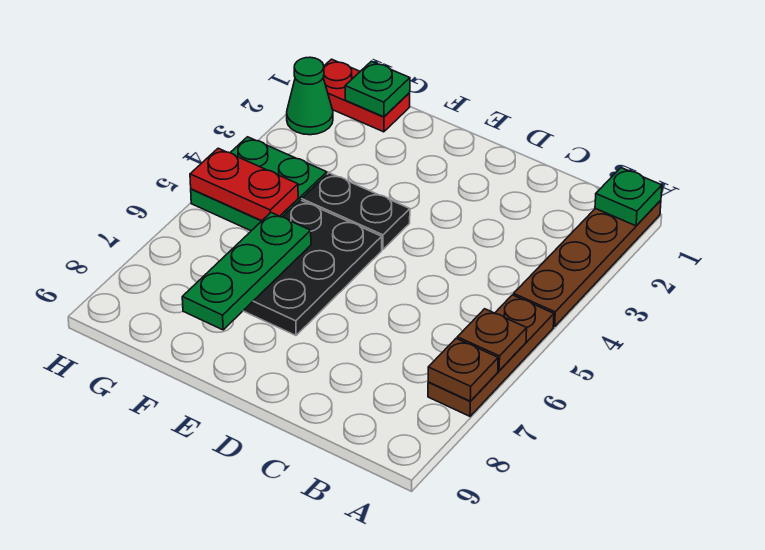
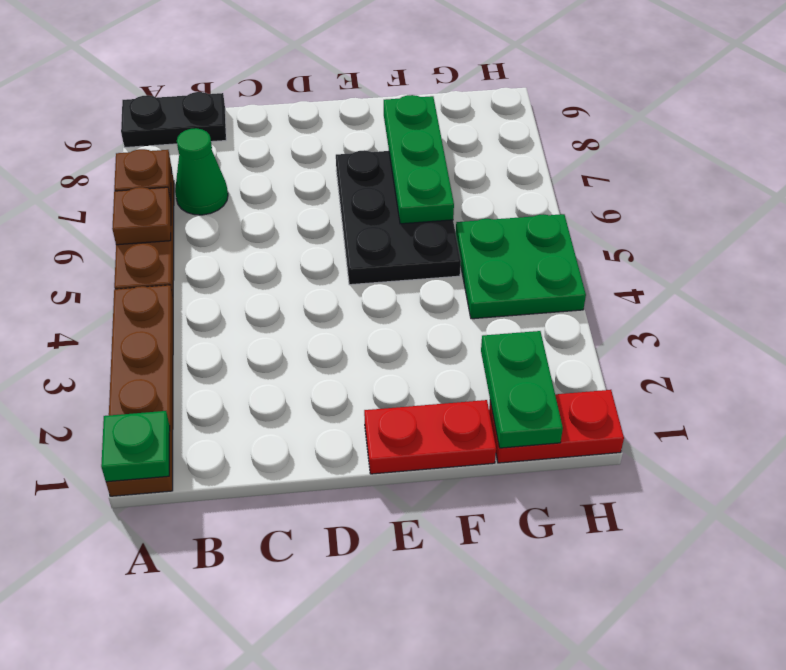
black plate E4:F4 level 1 -> black plate A9:B9 level 1
green plate G1 level 2 -> green plate G1:G2 level 2
red plate G5:H5 level 2 -> red plate E1:F1 level 1
green cone H2 level 1 -> green cone B7 level 1

